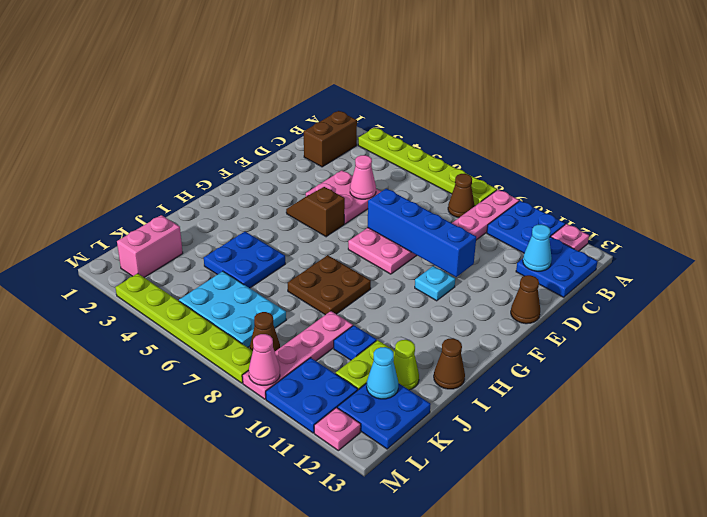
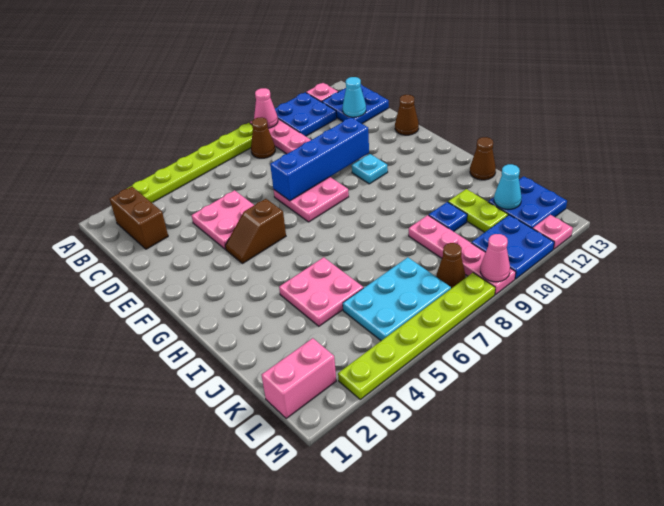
pink cone D5 level 2 -> pink cone A9 level 2
brown plate H7:I8 level 1 -> none
blue plate I4:J5 level 1 -> pink plate I4:J5 level 1
lime cone J12 level 1 -> none
pink brick K2:L2 level 1 -> pink brick L1:L2 level 1

